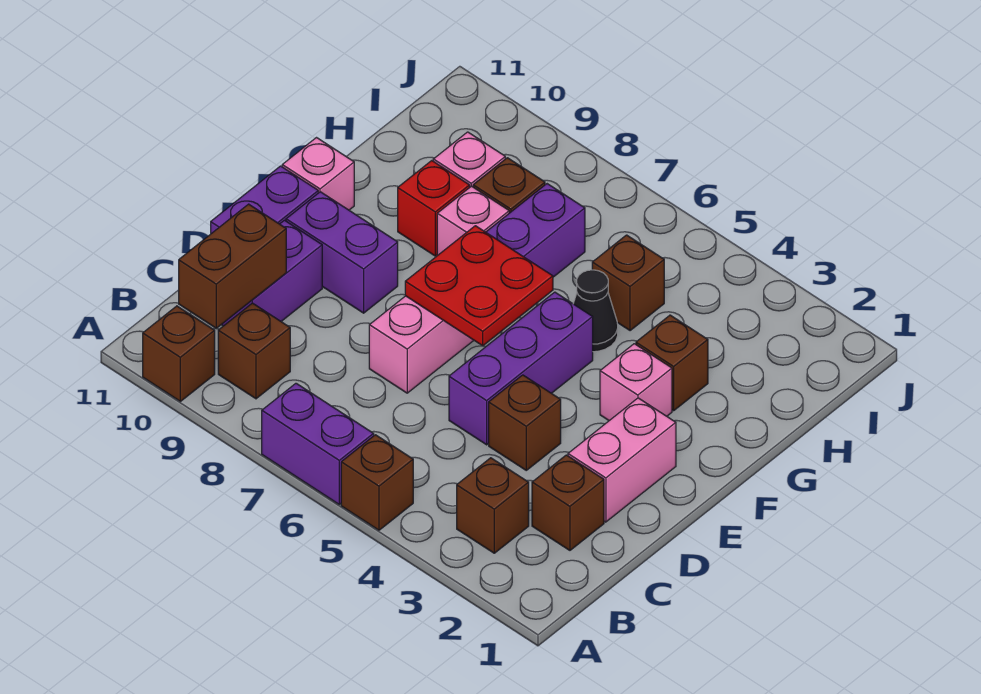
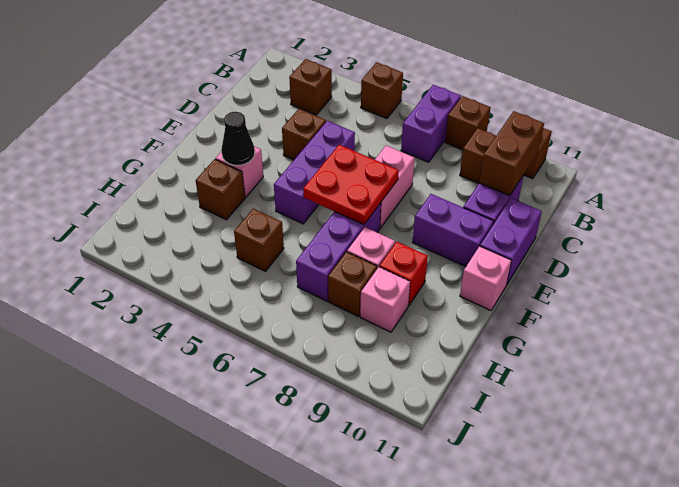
purple brick A6:A7 level 1 -> purple brick A7:B7 level 1
brown brick C2 level 1 -> brown brick A8 level 1
pink brick D2:E2 level 1 -> none
black cone G5 level 1 -> black cone F3 level 2

